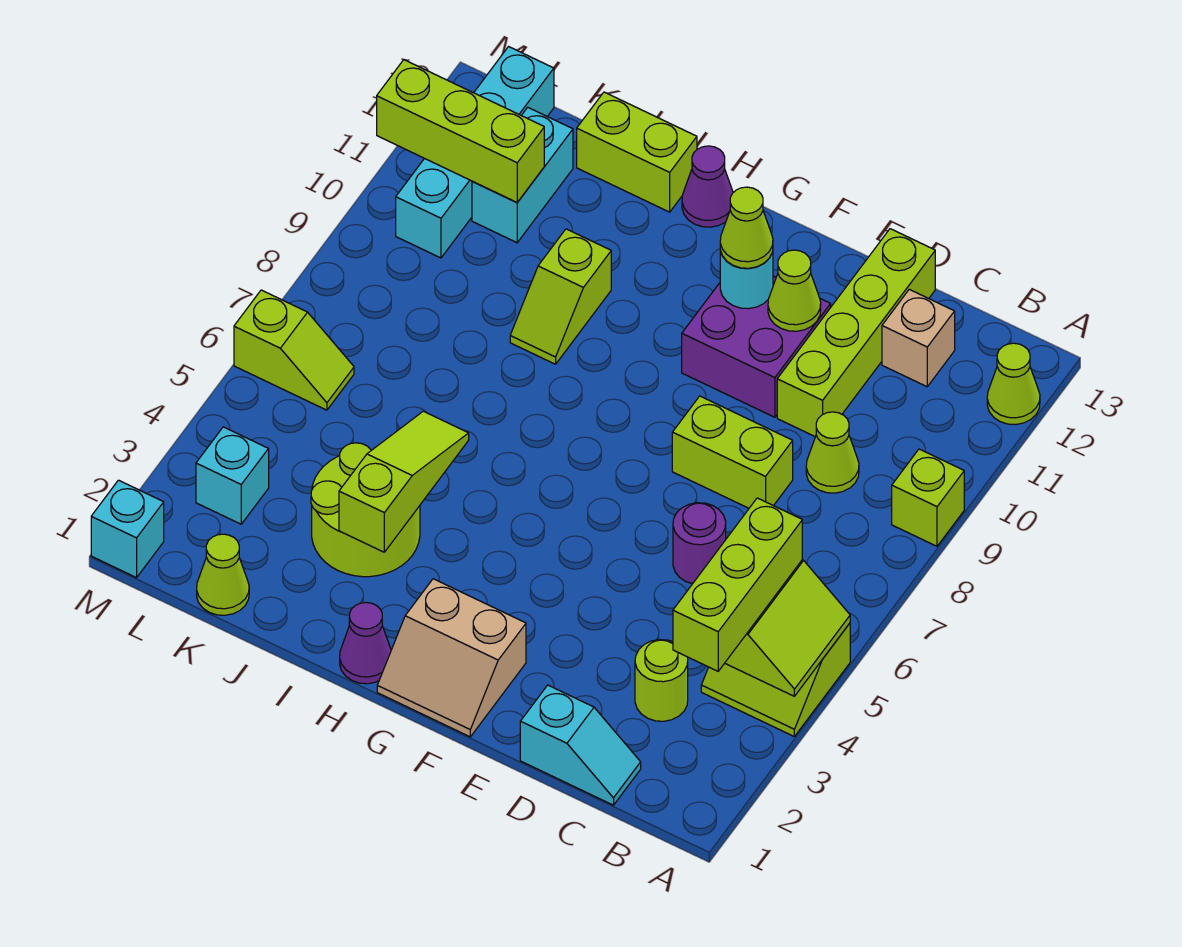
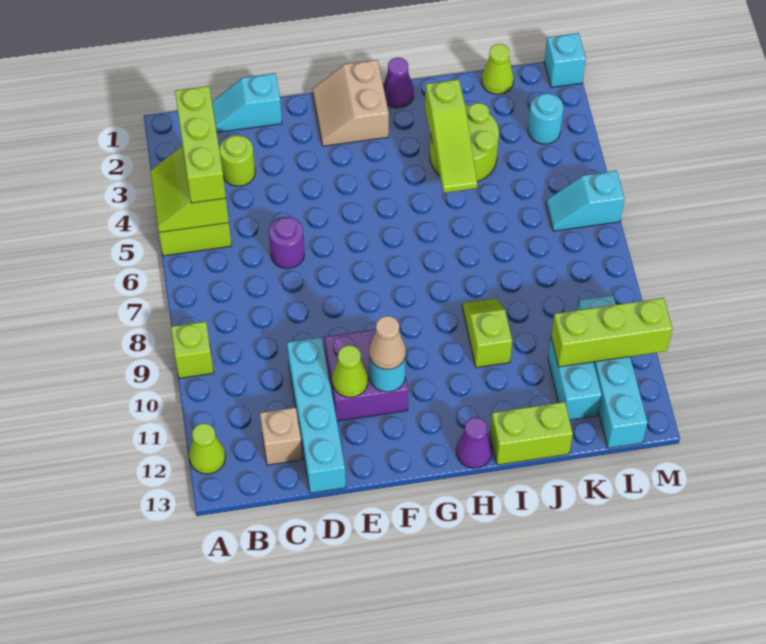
lime cone C9 level 1 -> none
lime brick D8:E8 level 1 -> none
lime brick D10:D13 level 1 -> cyan brick D10:D13 level 1
tan slope F1:G2 level 1 top 2 -> tan slope F1:G2 level 1 top G
lime cone F11 level 3 -> tan cone F11 level 3
cyan brick L3 level 1 -> cyan round brick L3 level 1
lime slope L6:M6 level 1 top M -> cyan slope L6:M6 level 1 top M

